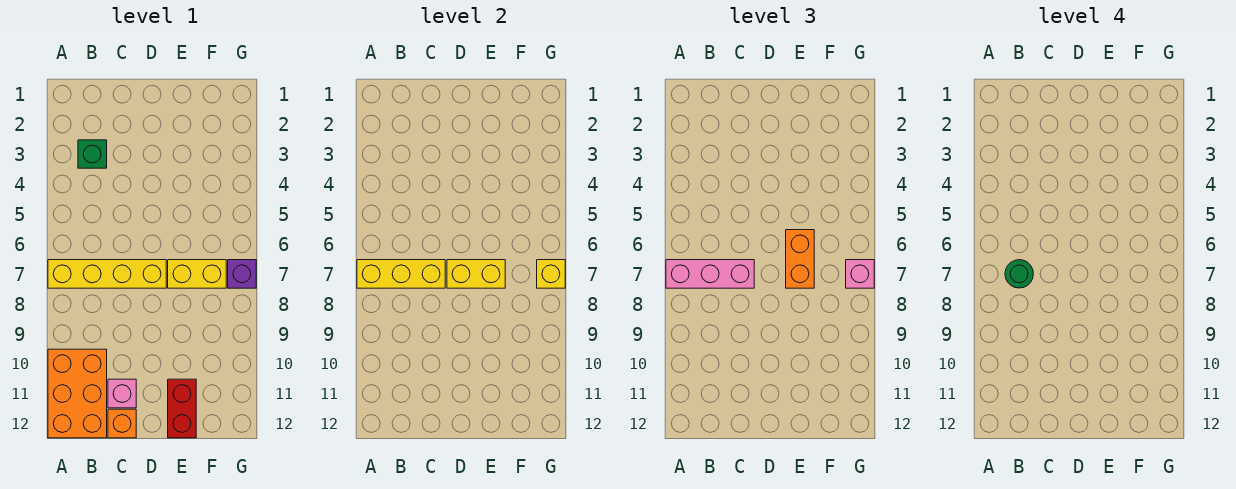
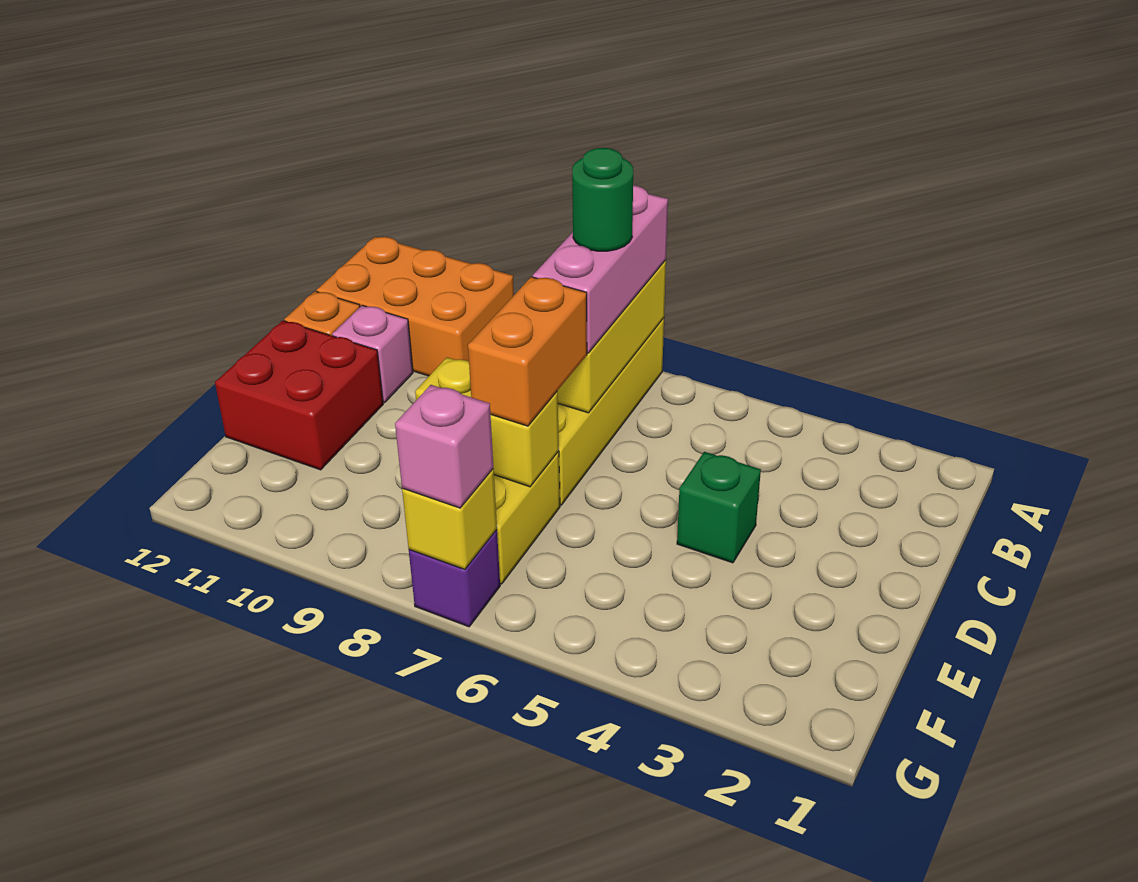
green brick B3 level 1 -> green brick D4 level 1
yellow brick D7:E7 level 2 -> yellow brick E7:E8 level 2
orange brick E6:E7 level 3 -> orange brick D7:E7 level 3
red brick E11:E12 level 1 -> red brick D11:E12 level 1

